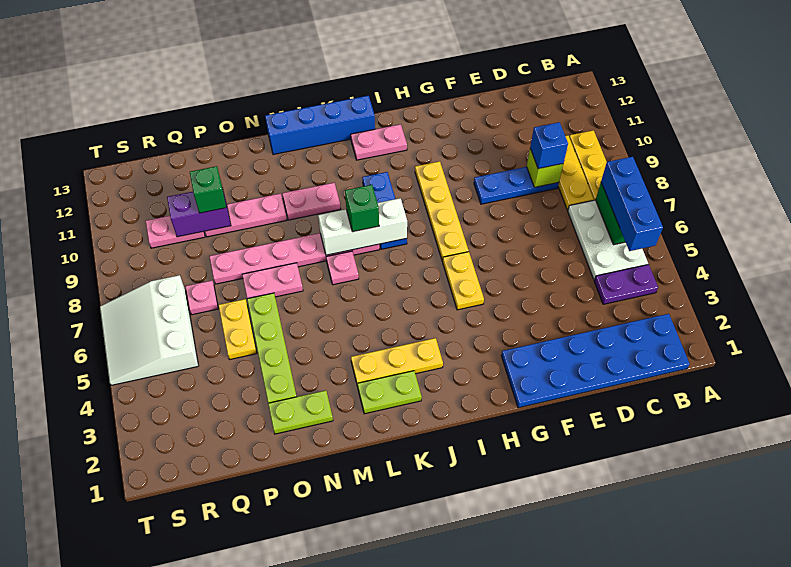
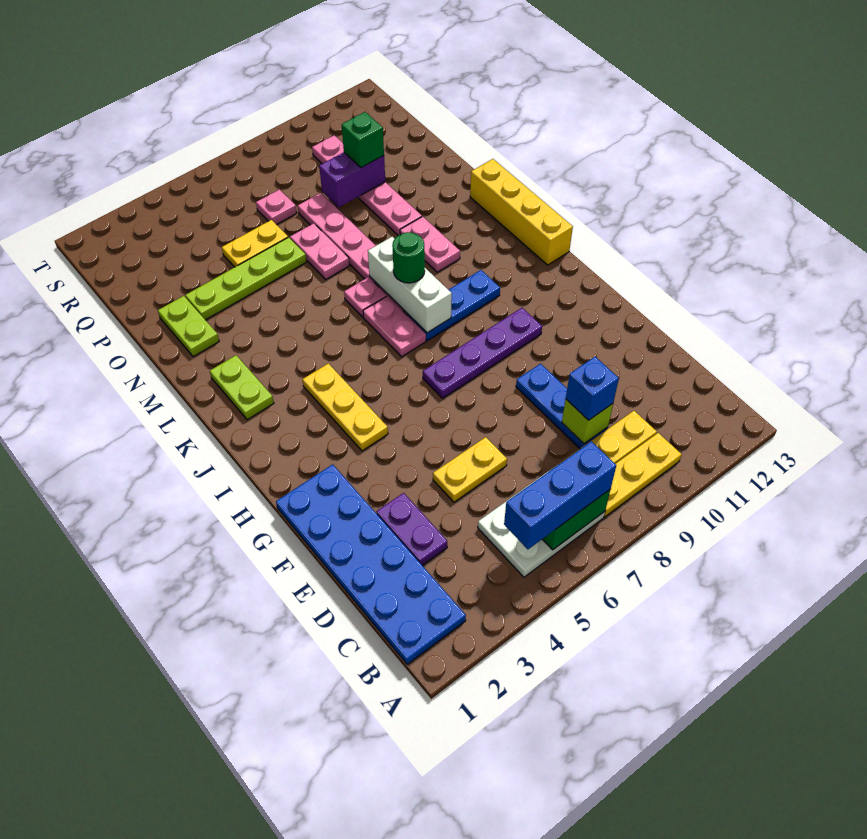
purple plate B4:C4 level 1 -> purple plate D3:E3 level 1
yellow plate H5:H6 level 1 -> yellow plate E5:E6 level 1
yellow plate H7:H10 level 1 -> purple plate H7:H10 level 1
pink plate I12:J12 level 1 -> pink plate J7:K7 level 1
yellow plate J3:L3 level 1 -> yellow plate H4:J4 level 1
blue brick J13:M13 level 1 -> yellow brick J13:M13 level 1
green brick K8 level 3 -> green round brick K8 level 3
purple brick P10:Q10 level 2 -> purple brick P9:P10 level 2
white slope R5:T7 level 1 top R -> none

